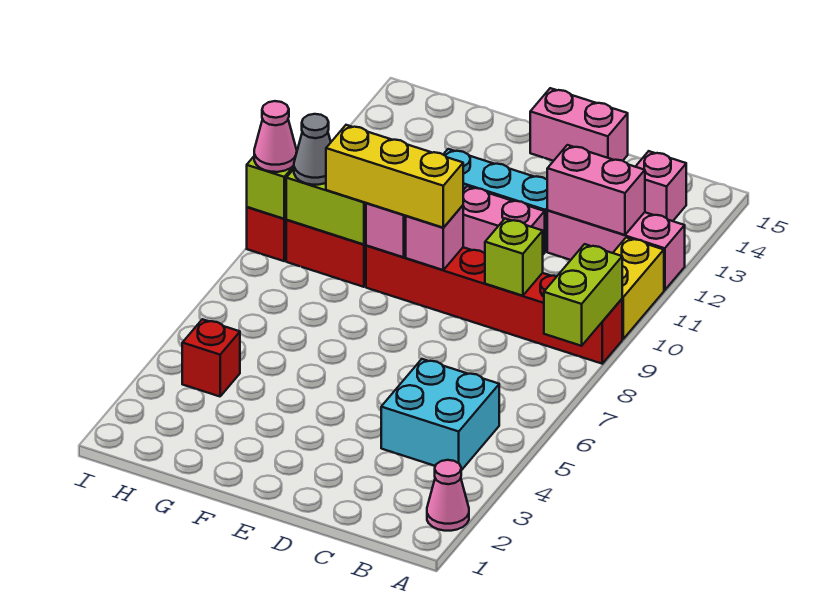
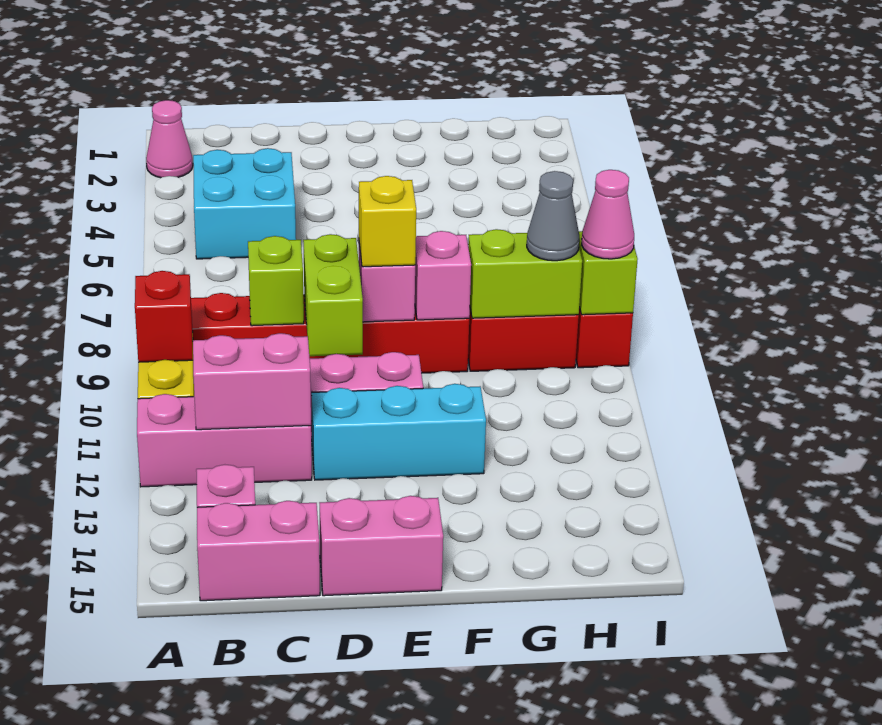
lime brick A8:A9 level 2 -> lime brick D9:D10 level 2
none -> pink brick B15:C15 level 1
yellow brick E9:G9 level 3 -> yellow brick E9 level 3
red brick H4 level 1 -> red brick A10 level 2

